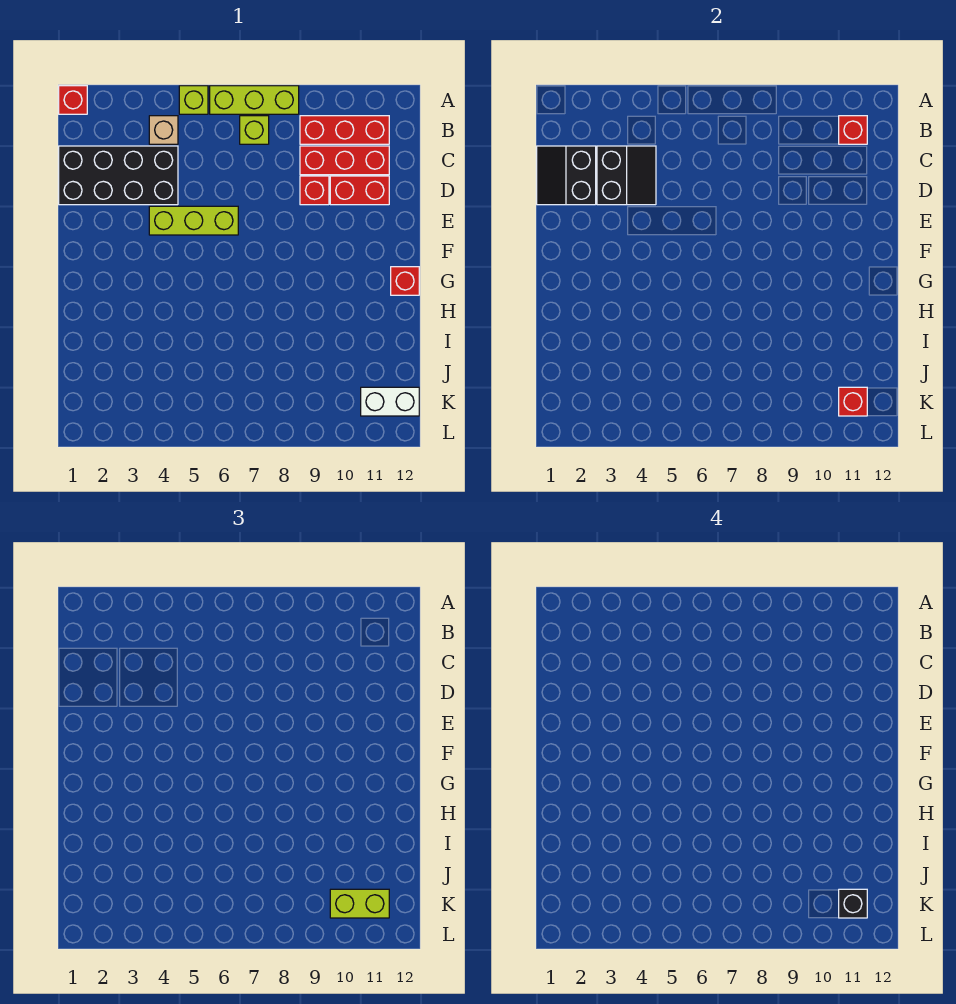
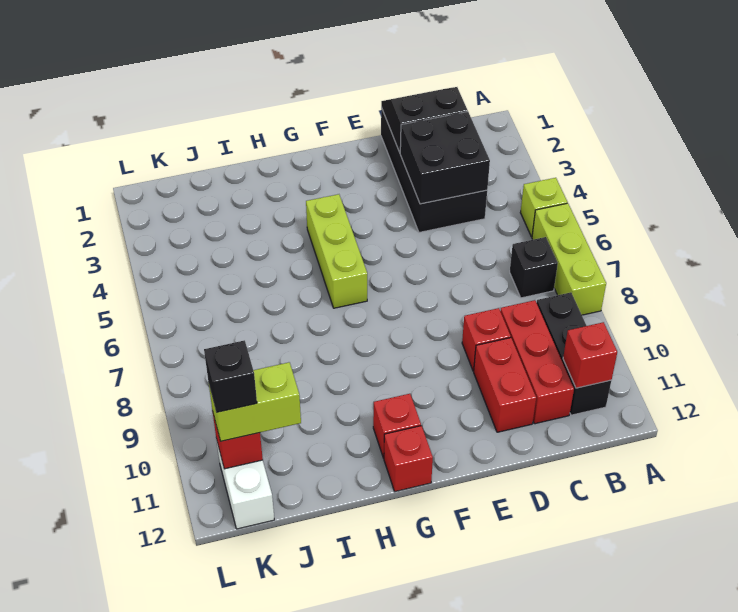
red brick A1 level 1 -> red brick G11 level 1
tan brick B4 level 1 -> none
lime brick B7 level 1 -> black brick B7 level 1
red brick B9:B11 level 1 -> black brick B9:B11 level 1
black slope C3:D4 level 2 top 3 -> black brick C3:D4 level 2
lime brick E4:E6 level 1 -> lime brick G4:G6 level 1
lime brick K10:K11 level 3 -> lime brick J11:K11 level 3

